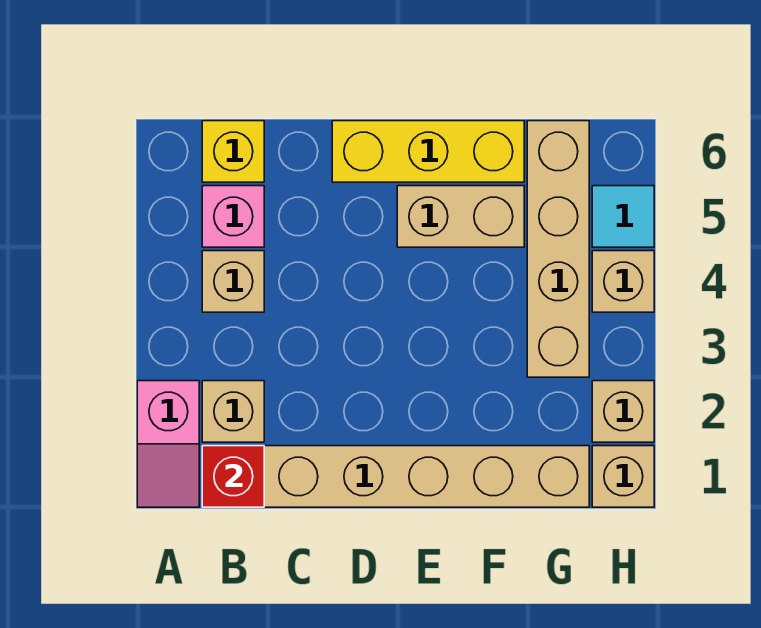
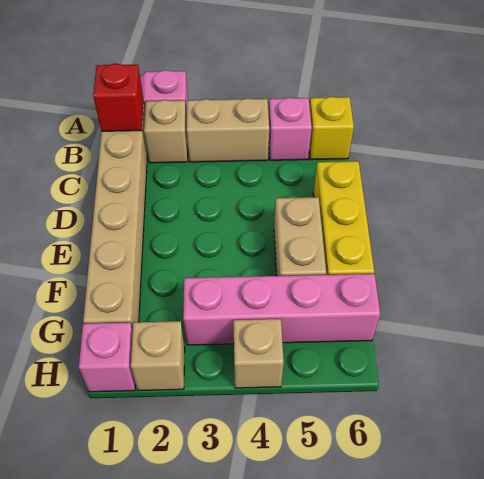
tan brick B4 level 1 -> tan brick B3:B4 level 1
tan brick G3:G6 level 1 -> pink brick G3:G6 level 1
tan brick H1 level 1 -> pink brick H1 level 1
cyan tile H5 level 1 -> none

